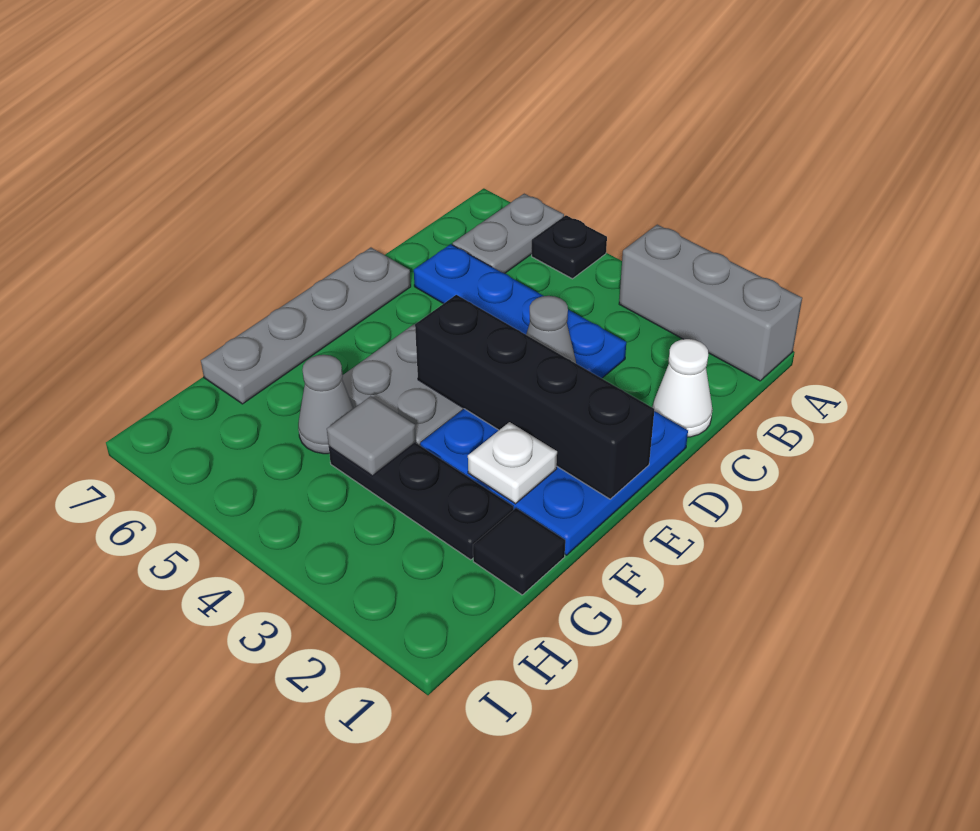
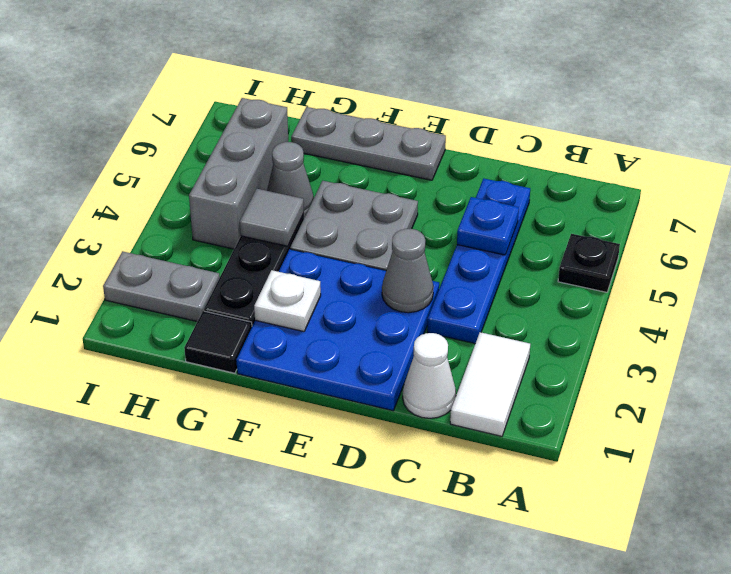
grey brick A1:A3 level 1 -> grey brick H4:H6 level 1
grey plate A6:B6 level 1 -> grey plate H2:I2 level 1
none -> white tile B1:B2 level 1
none -> blue plate C5 level 2
grey plate D7:G7 level 1 -> grey plate E7:G7 level 1
black brick E1:E4 level 2 -> none

